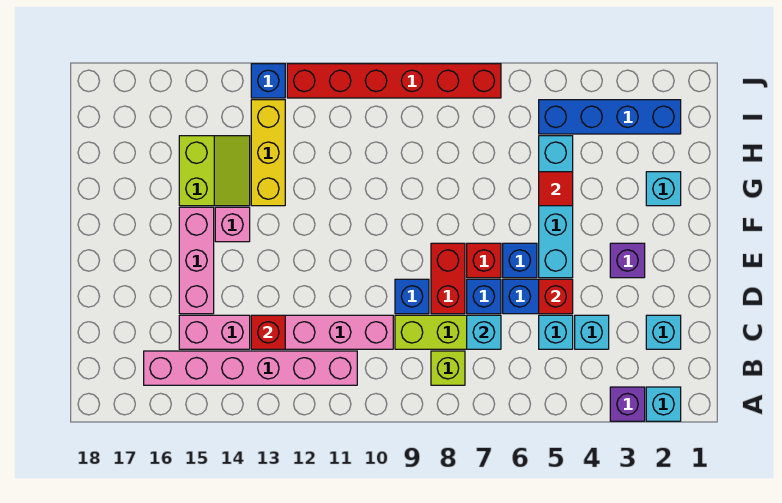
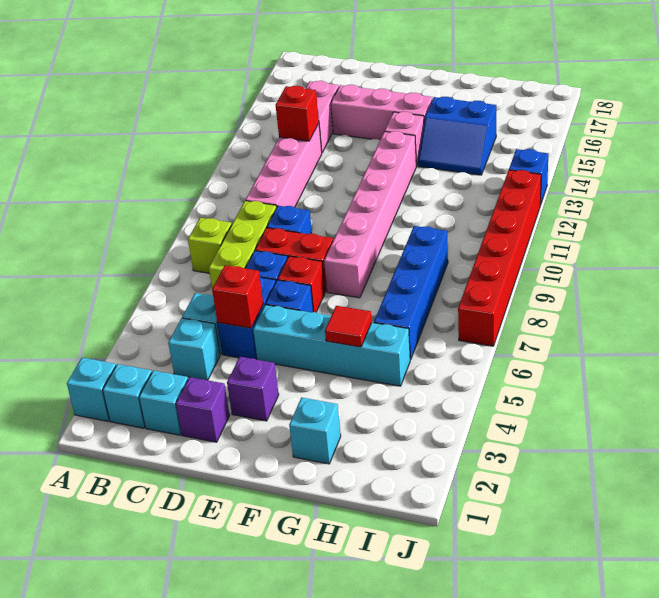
purple brick A3 level 1 -> purple brick D2 level 1
pink brick B11:B16 level 1 -> pink brick F8:F13 level 1
cyan brick C7 level 2 -> cyan brick B2 level 1
yellow brick G13:I13 level 1 -> none
lime slope G14:H15 level 1 top 15 -> blue slope G14:H15 level 1 top 15
blue brick I2:I5 level 1 -> blue brick H6:H9 level 1

